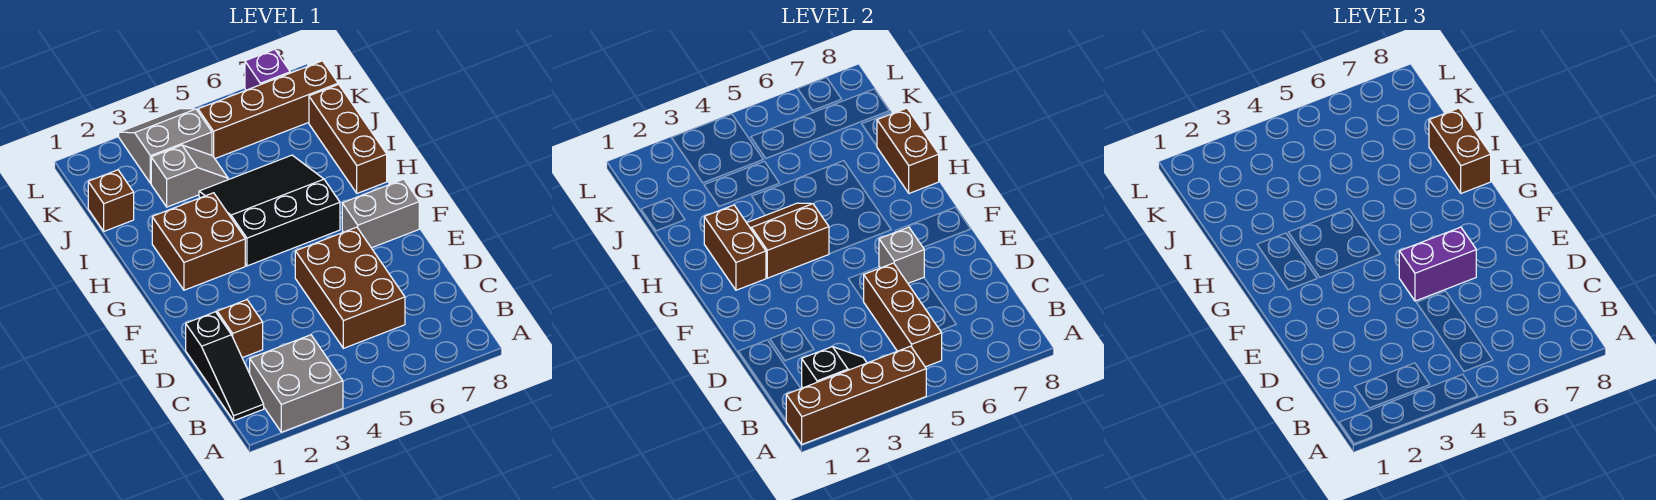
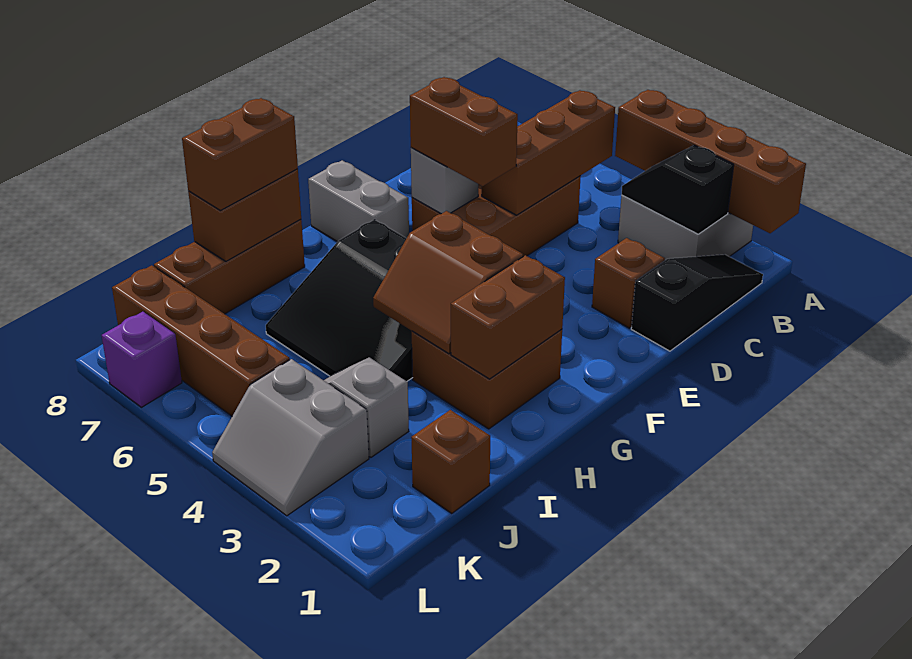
purple brick E5:E6 level 3 -> brown brick E5:E6 level 3

